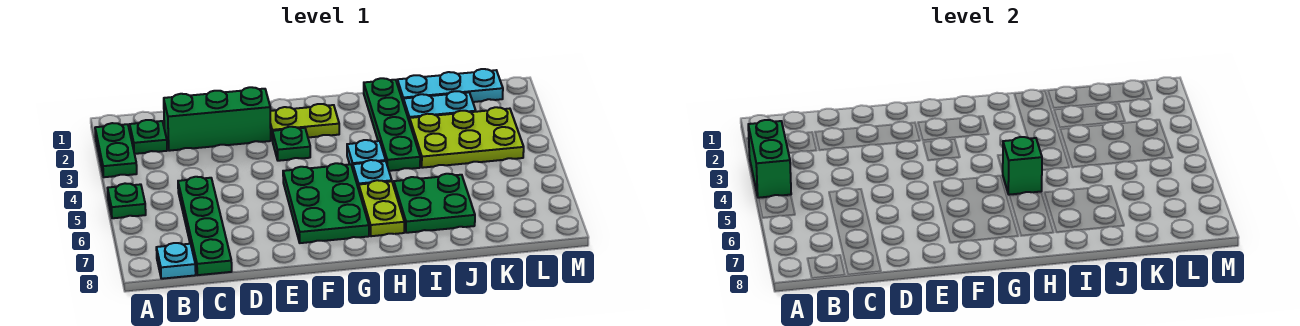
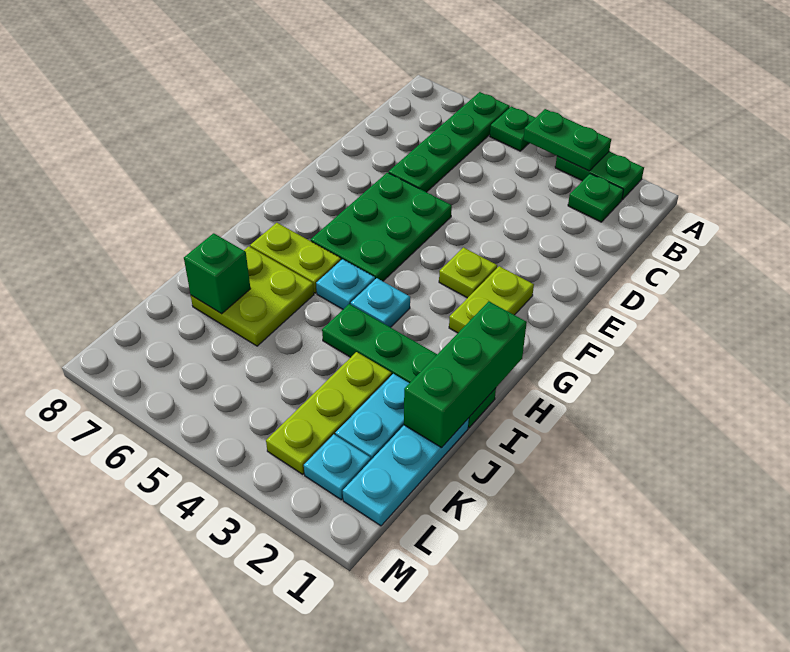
green brick A3:A4 level 2 -> green plate A3:A4 level 2
cyan plate B8 level 1 -> cyan plate L2 level 1
green brick C2:E2 level 1 -> green brick H1:J1 level 2
green plate C5:C8 level 1 -> green plate A6:D6 level 1
green plate F3 level 1 -> lime plate F3 level 1
green plate F5:G7 level 1 -> green plate E5:G6 level 1
green brick H5 level 2 -> green brick J7 level 2
green plate I6:J7 level 1 -> lime plate I6:J7 level 1
lime plate J3:L4 level 1 -> lime plate J3:L3 level 1

